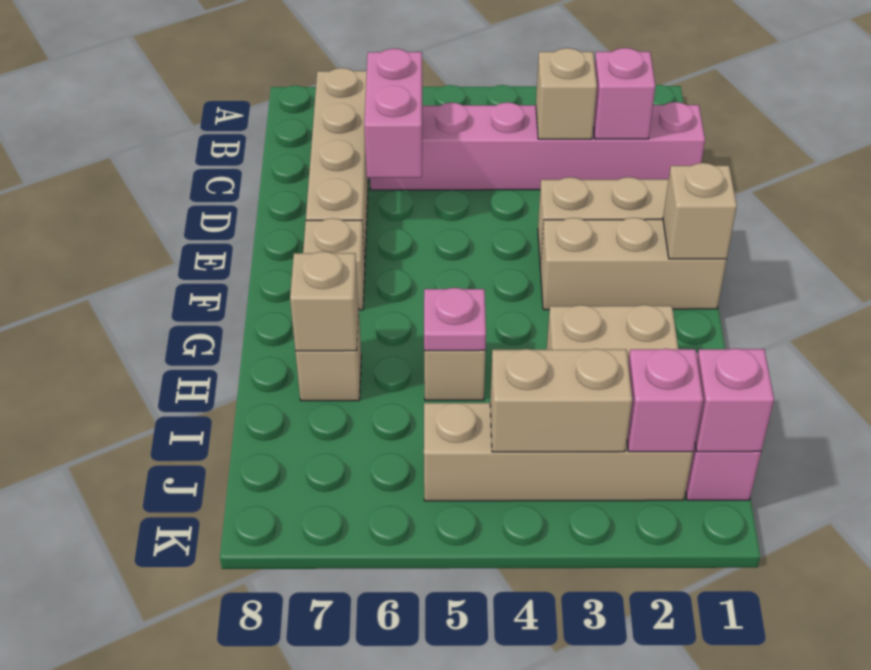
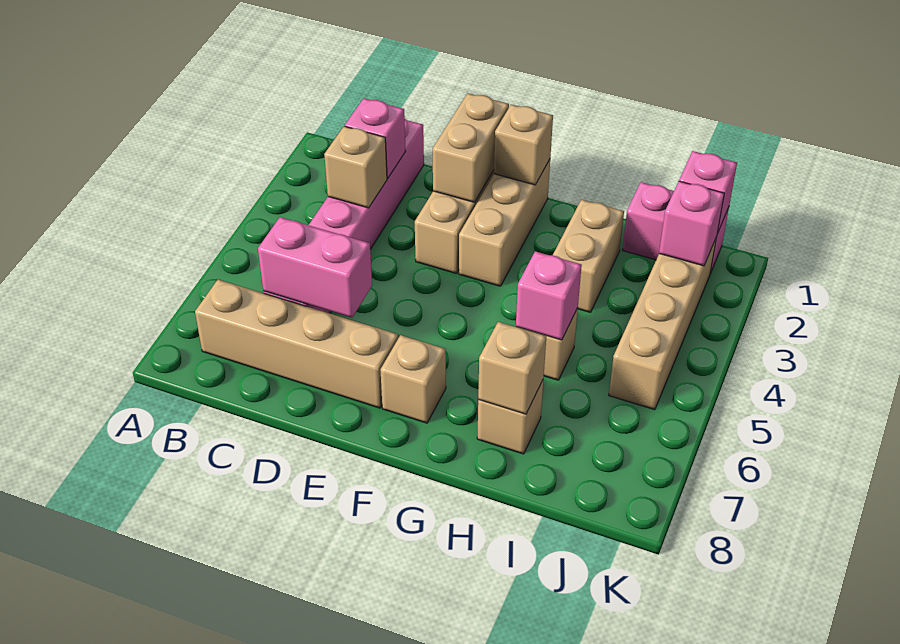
pink plate H5 level 2 -> pink brick H5 level 2
tan brick J3:J4 level 2 -> tan brick E1:E2 level 2

